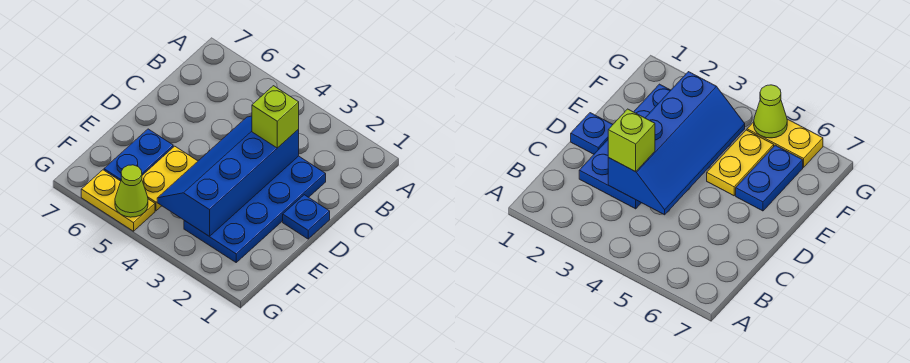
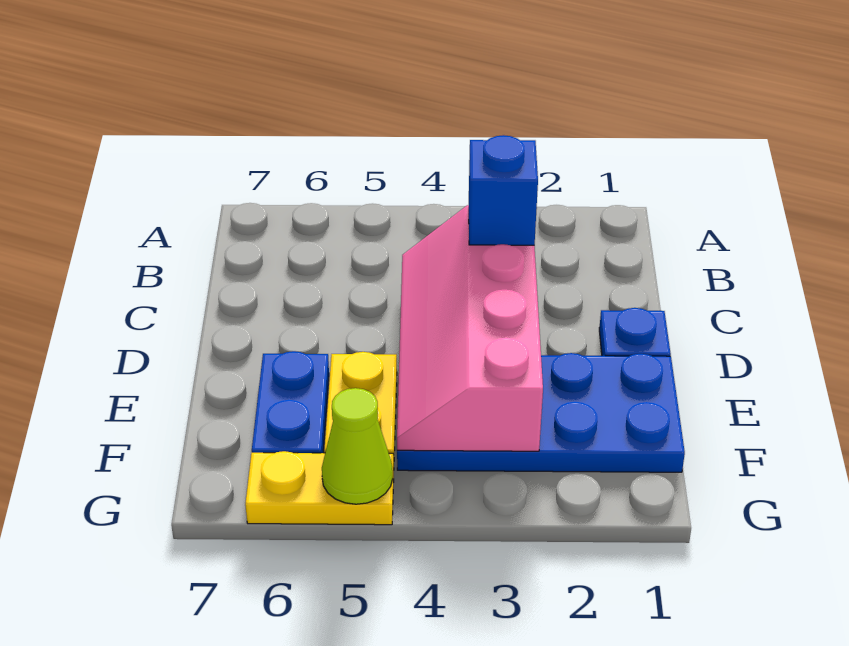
blue plate C2:F3 level 1 -> blue plate E1:F4 level 1
blue slope C3:F4 level 2 top 3 -> pink slope C3:F4 level 2 top 3
lime brick C3 level 3 -> blue brick C3 level 3

